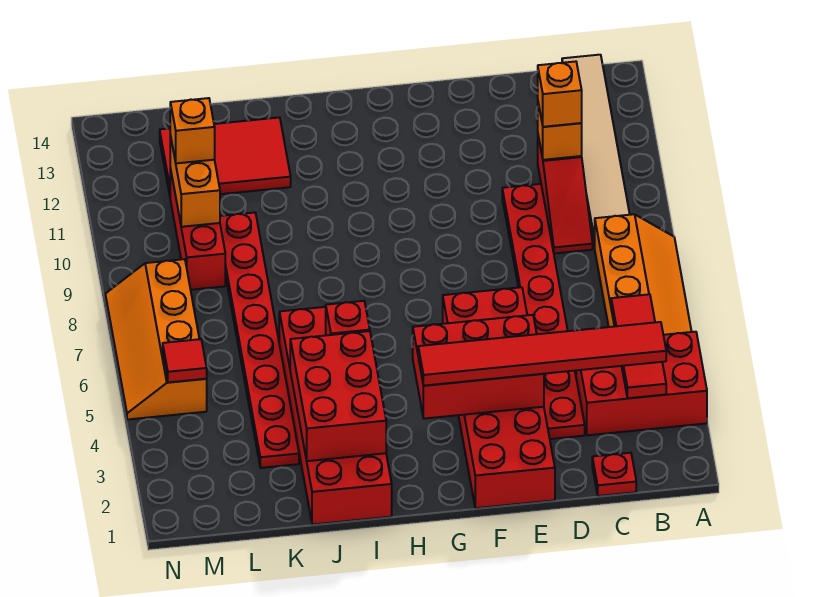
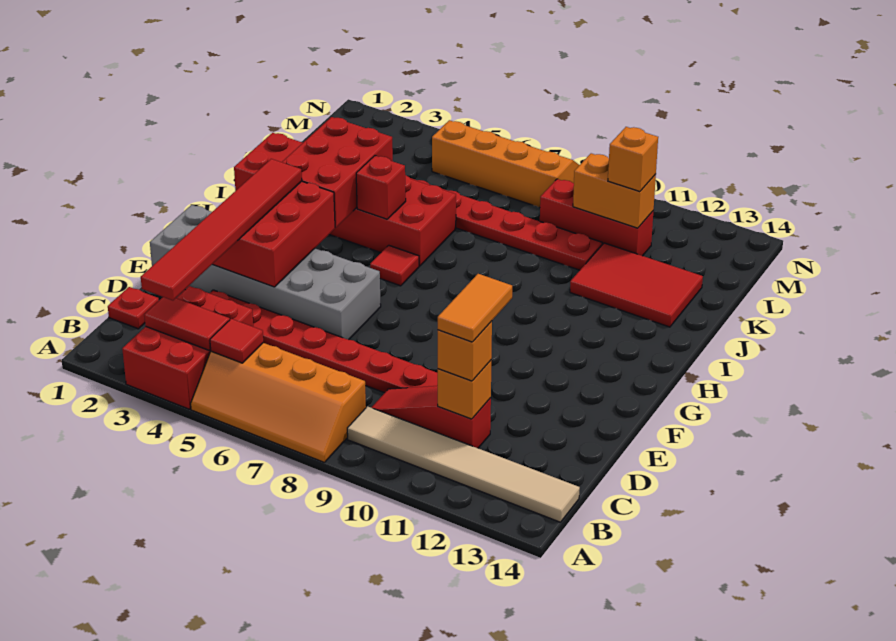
none -> orange tile C11:D11 level 4
red brick E1:F6 level 1 -> grey brick E1:F6 level 1
red brick I2:J4 level 2 -> red brick H3:J4 level 2
red tile J12:L13 level 1 -> red tile J11:K13 level 1
red tile M5 level 2 -> red tile H6 level 1

